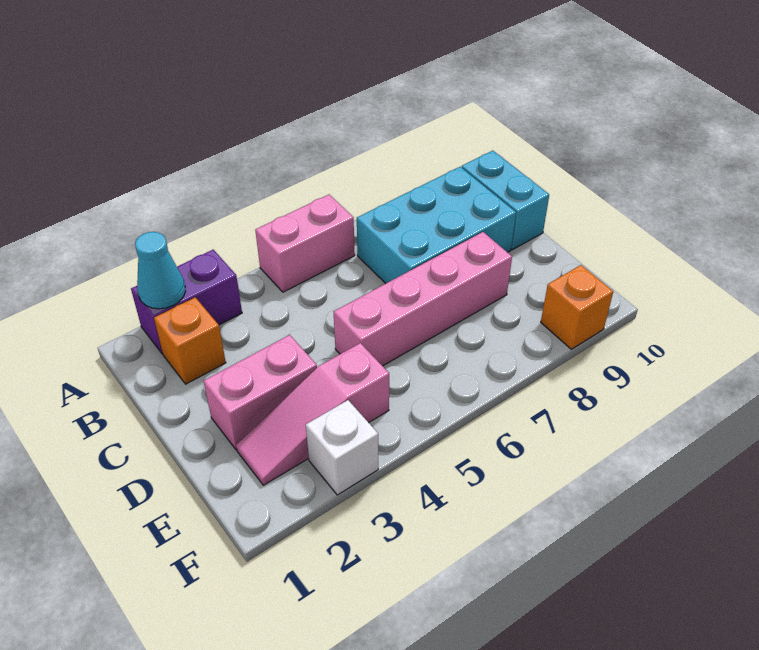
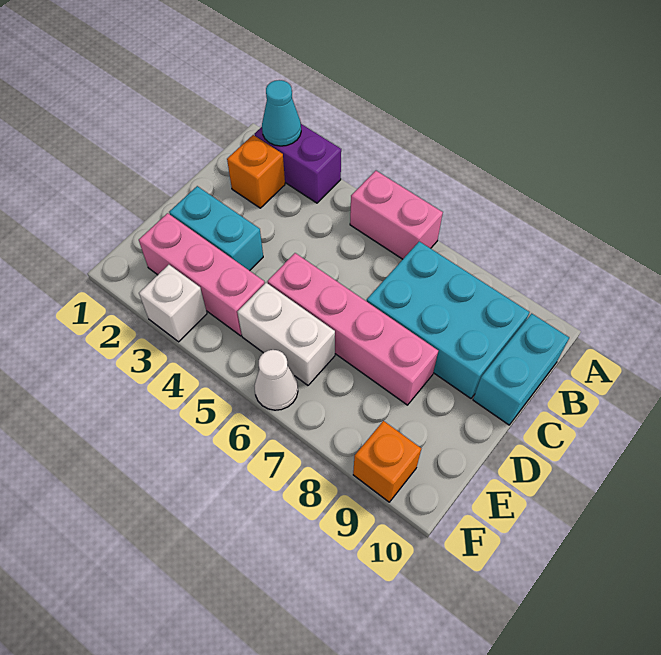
pink brick D2:D3 level 1 -> cyan brick D2:D3 level 1
pink slope E2:E4 level 1 top 4 -> pink brick E2:E4 level 1
none -> white brick E5:E6 level 1
none -> white cone F6 level 1

